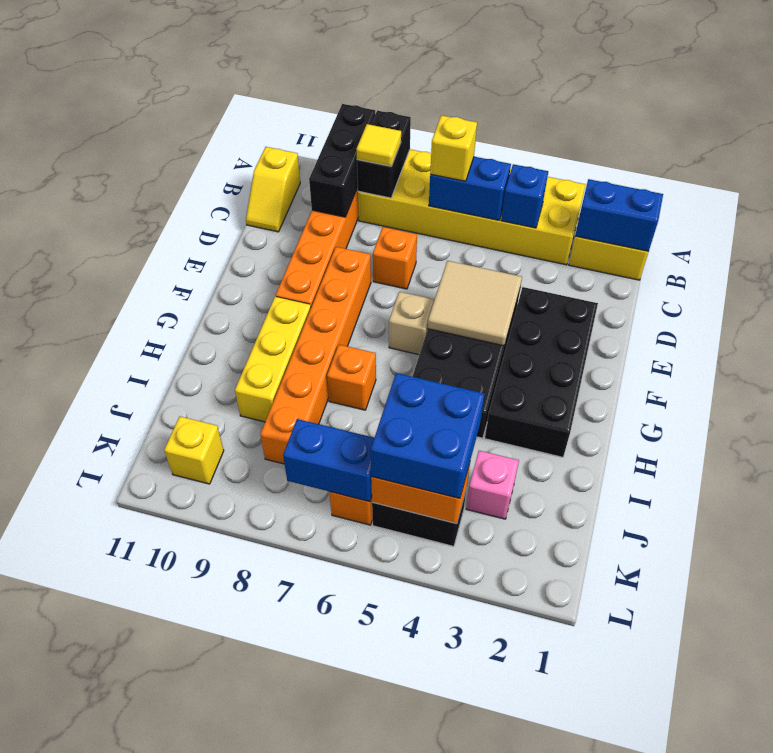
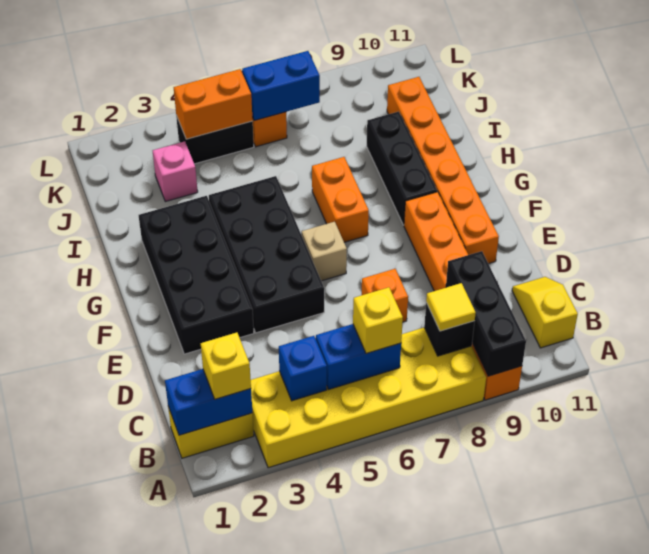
black brick A8:B8 level 2 -> black brick B8 level 2
tan tile E4:F5 level 2 -> none
orange brick E8:J8 level 1 -> orange brick E10:J10 level 1
yellow brick G9:I9 level 1 -> black brick G9:I9 level 1
orange brick H7 level 1 -> orange brick G7:H7 level 1
blue brick J4:K5 level 3 -> none
yellow brick K10 level 1 -> yellow brick B2 level 3

